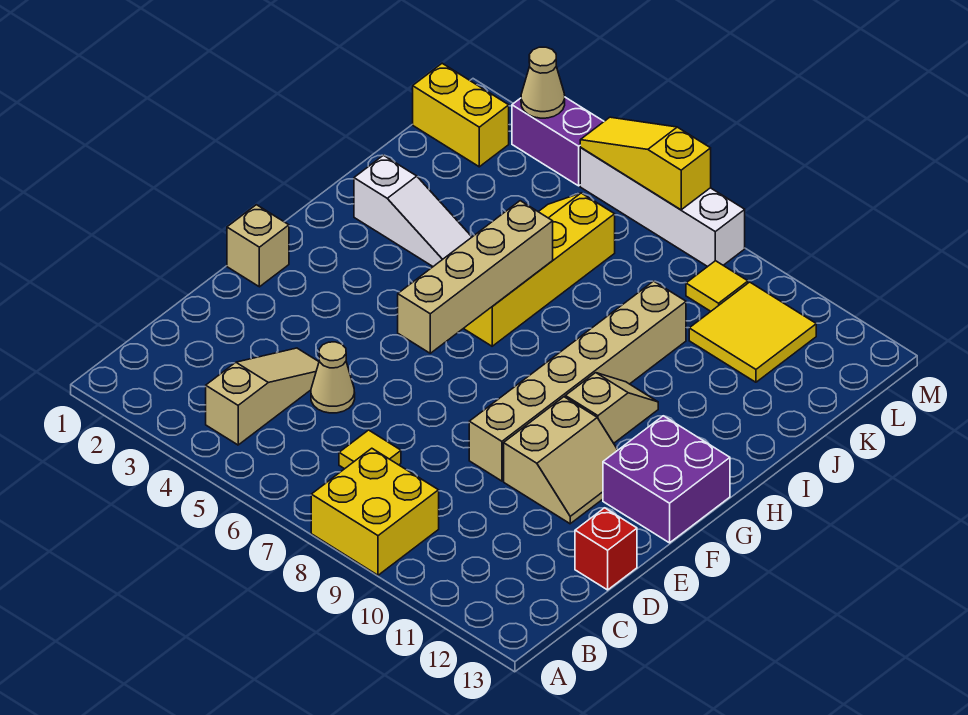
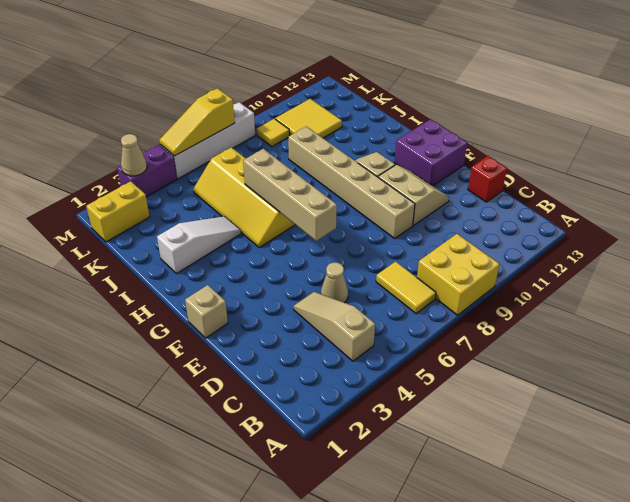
yellow tile C7 level 1 -> yellow tile B7:C7 level 1

